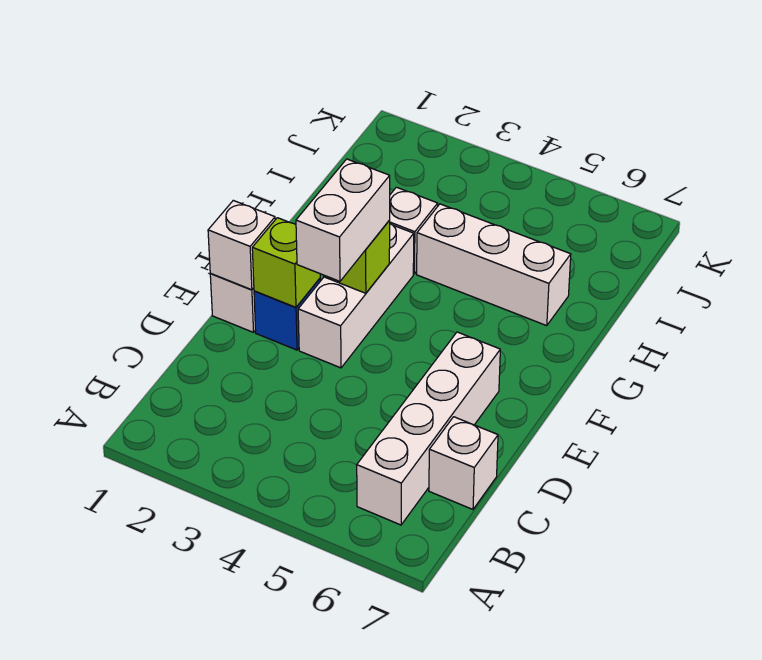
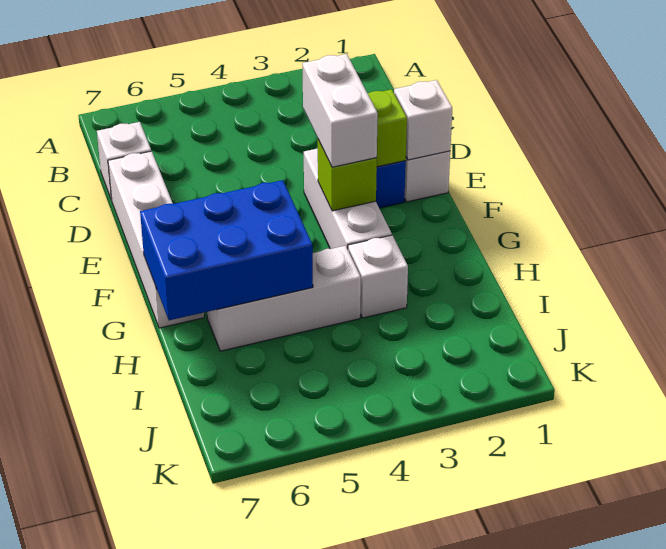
white brick B6:E6 level 1 -> white brick D7:G7 level 1
none -> blue brick G5:H7 level 2

